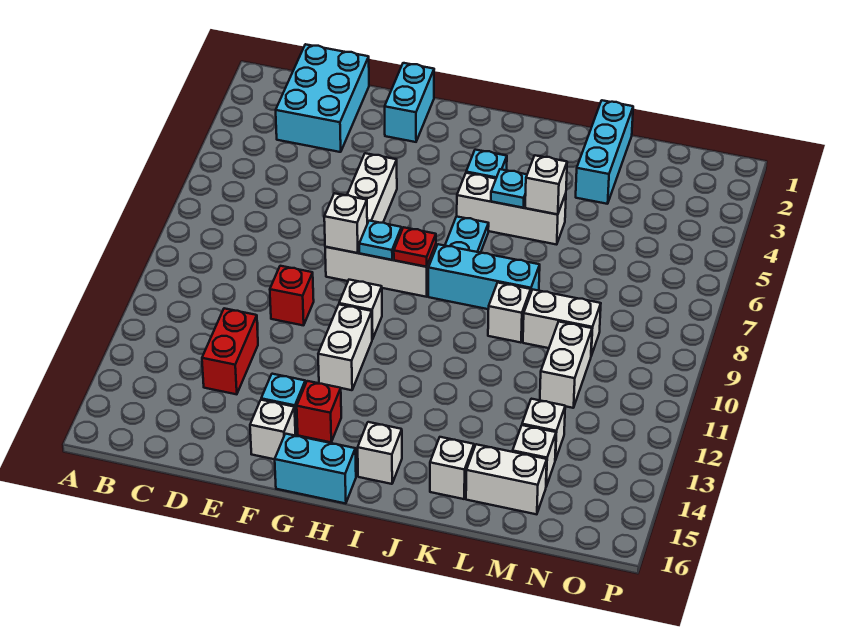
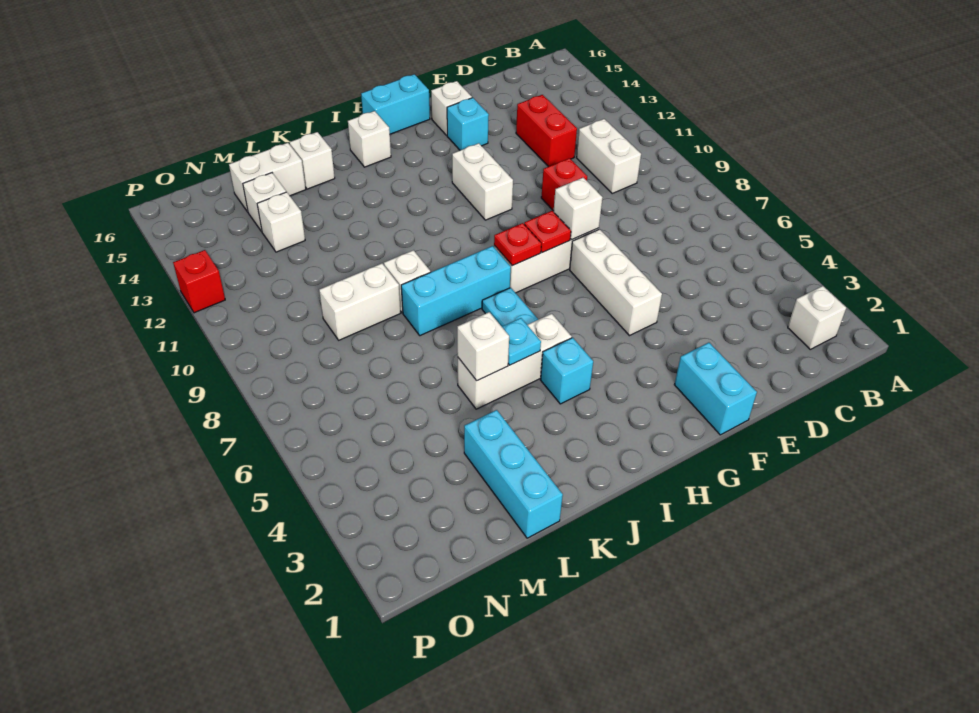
cyan brick C1:D3 level 1 -> none
cyan plate G8 level 2 -> red plate G8 level 2
white brick G10 level 1 -> white brick B2 level 1
red brick G14 level 1 -> red brick P12 level 1
white brick M10:M11 level 1 -> white brick C10:C11 level 1

